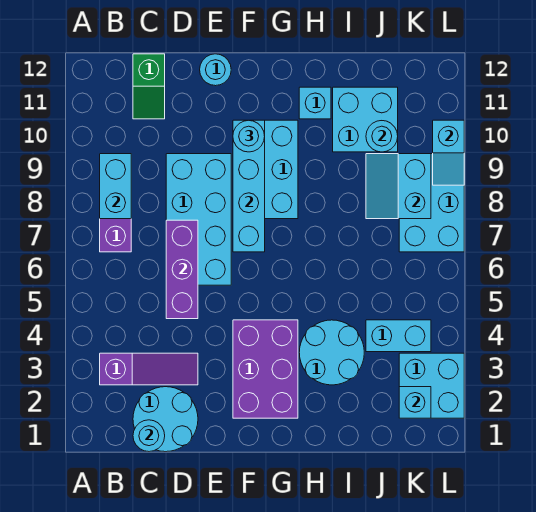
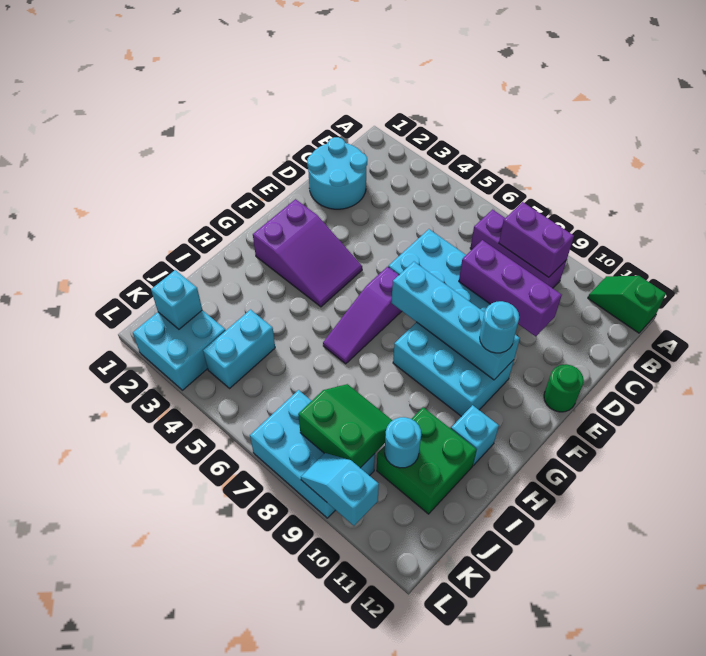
purple slope B3:D3 level 1 top B -> purple slope F6:H6 level 1 top F
cyan brick B8:B9 level 2 -> purple brick B8:B9 level 2
cyan round brick C1 level 2 -> none
green slope C11:C12 level 1 top 12 -> green slope A11:A12 level 1 top 12
purple brick D5:D7 level 2 -> purple brick D8:D10 level 2
cyan round brick E12 level 1 -> green round brick E12 level 1
purple brick F2:G4 level 1 -> purple slope F2:G4 level 1 top 2
cyan round brick H3:I4 level 1 -> none
cyan brick I10:J11 level 1 -> green brick I10:J11 level 1
cyan slope J8:K9 level 2 top K -> green slope J8:K9 level 2 top K

